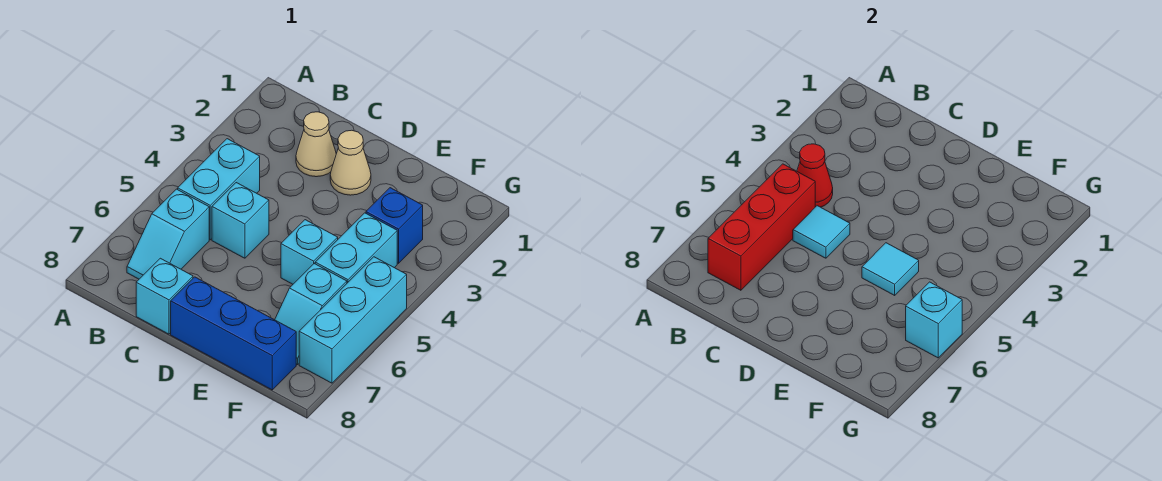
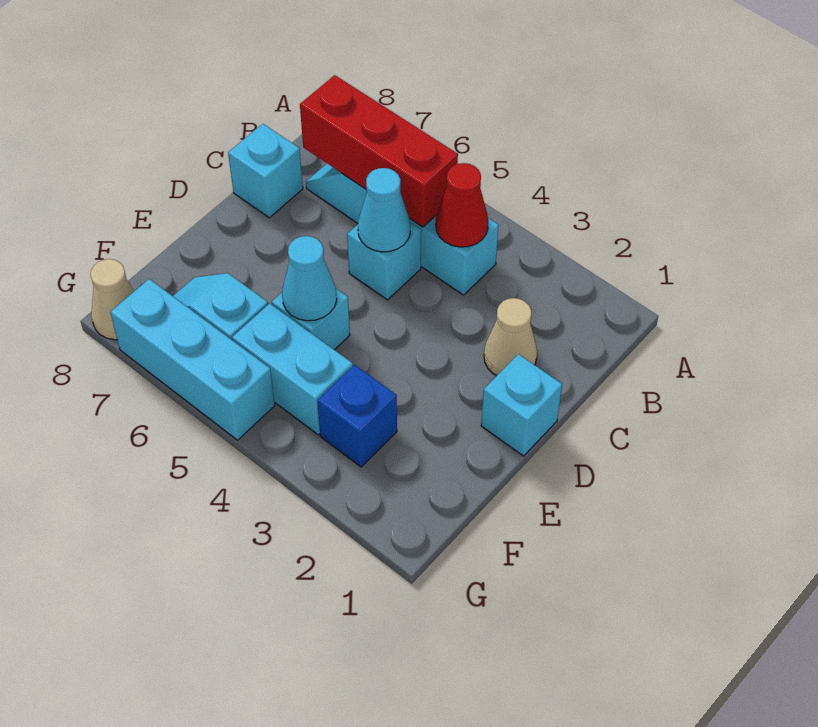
cyan tile C5 level 2 -> cyan cone C5 level 2
tan cone D2 level 1 -> tan cone G8 level 1
blue brick D8:F8 level 1 -> none
cyan tile E5 level 2 -> cyan cone E5 level 2
cyan brick G6 level 2 -> cyan brick D1 level 1

